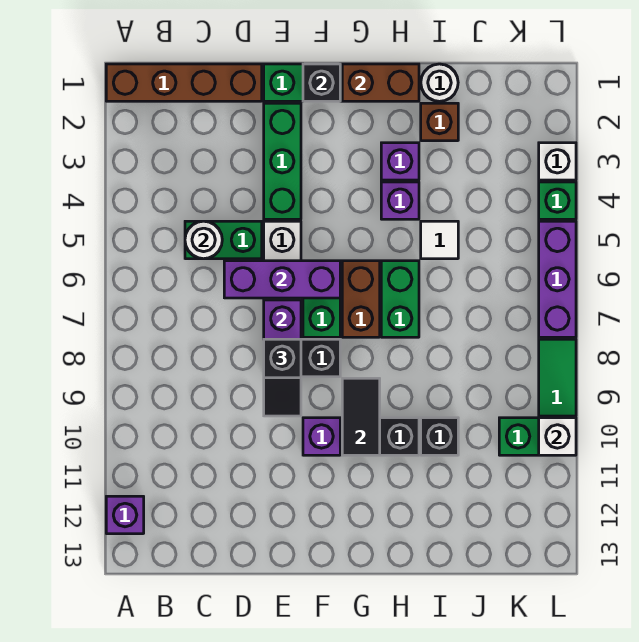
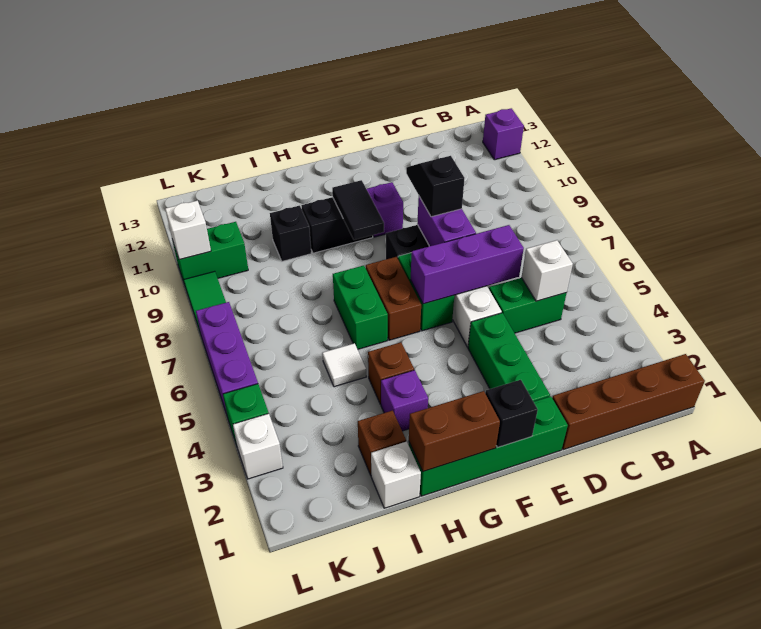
white round brick C5 level 2 -> white brick C5 level 2
purple brick H4 level 1 -> brown brick H4 level 1
white round brick I1 level 1 -> white brick I1 level 1

